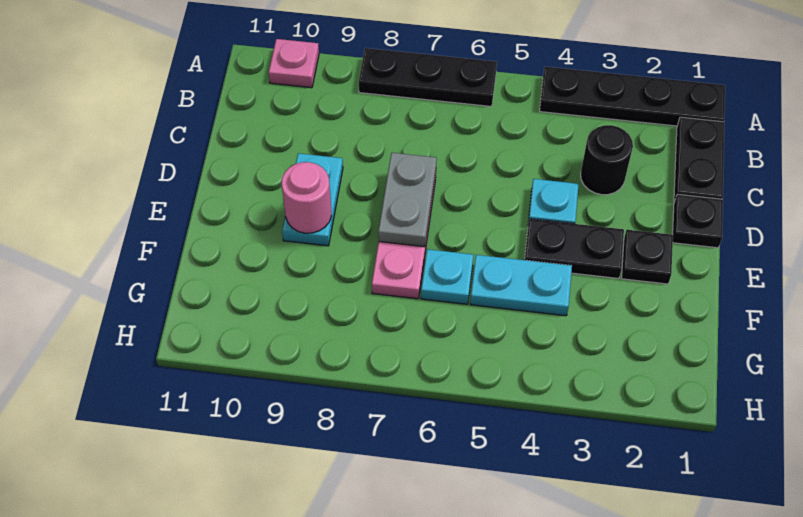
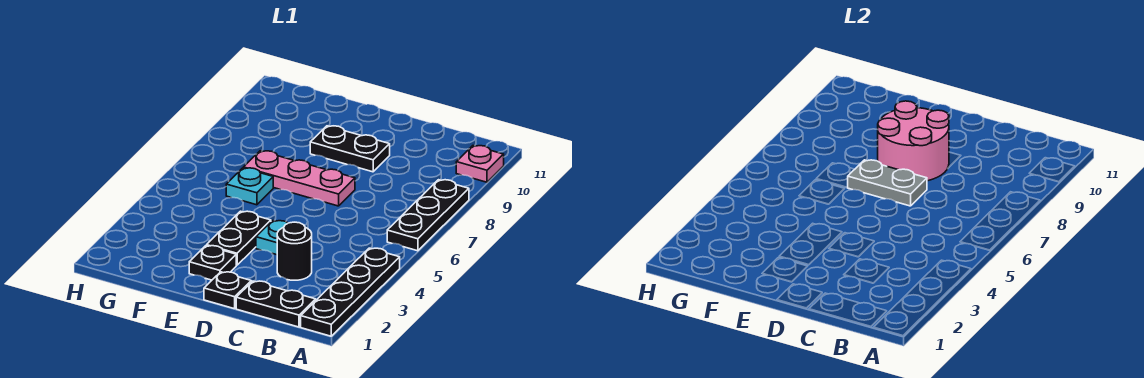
cyan plate D9:E9 level 1 -> black plate D9:E9 level 1
pink round brick E9 level 2 -> pink round brick D8:E9 level 2
cyan plate F4:F5 level 1 -> none

